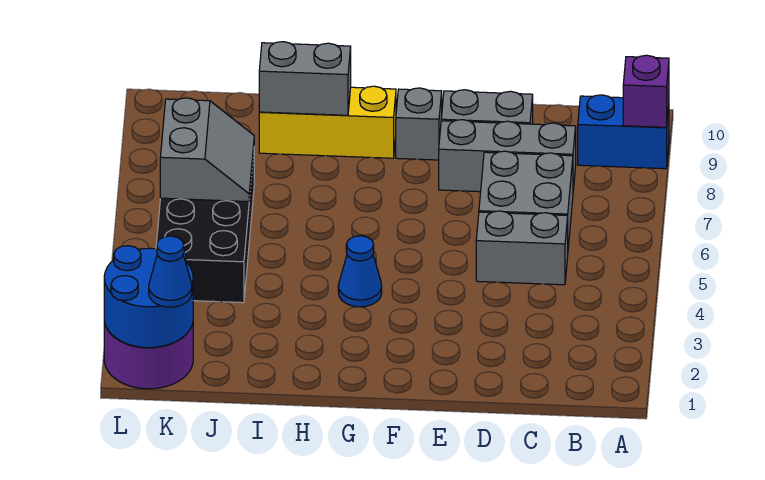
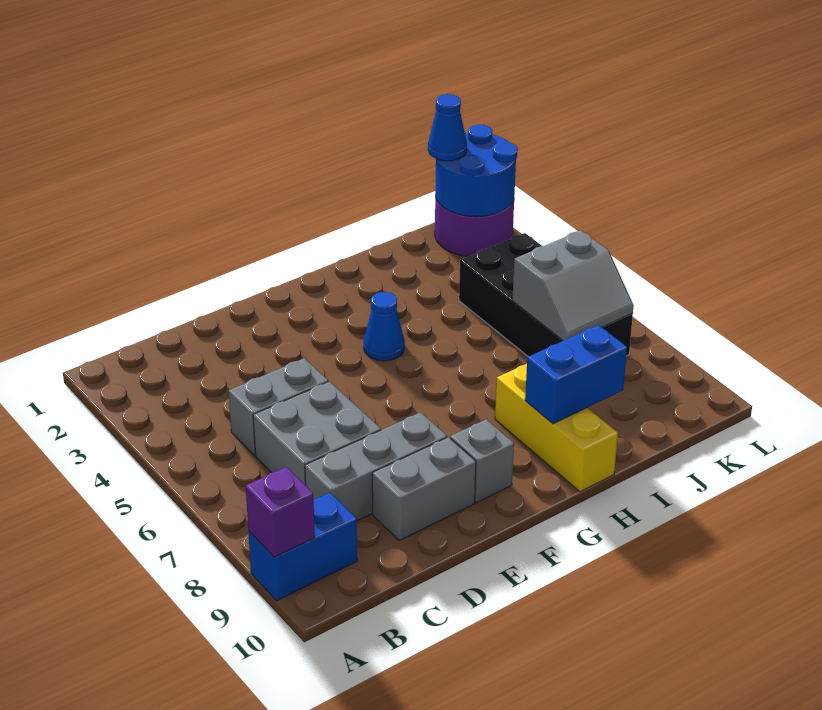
yellow brick G9:I9 level 1 -> yellow brick H8:H10 level 1
grey brick H9:I9 level 2 -> blue brick H9:I9 level 2
grey slope J6:K7 level 2 top K -> grey slope J6:K7 level 2 top 6

